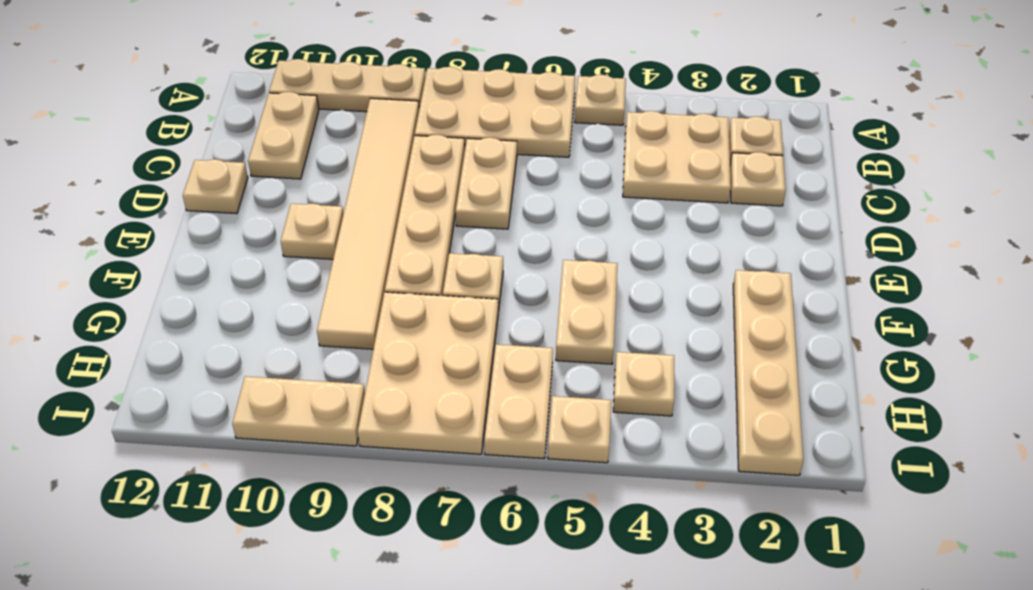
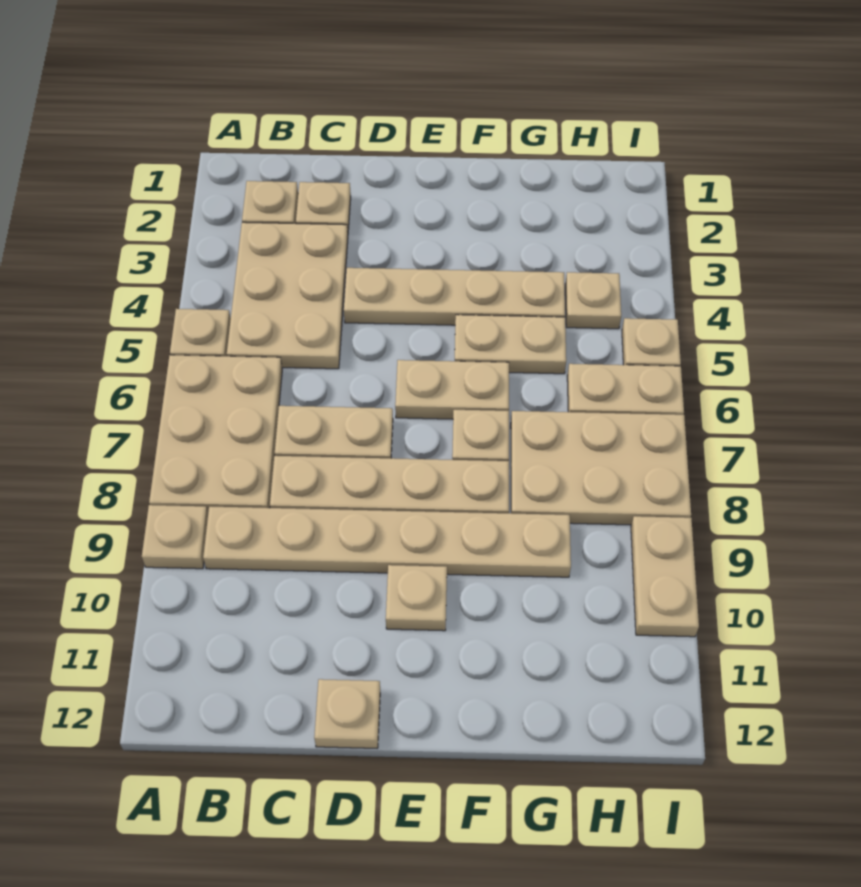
tan plate A9:A11 level 1 -> tan plate A9 level 1
tan plate B3:C4 level 1 -> tan plate B3:C5 level 1
tan tile B9:G9 level 1 -> tan plate B9:G9 level 1
tan plate B11:C11 level 1 -> tan plate E6:F6 level 1
tan plate F2:I2 level 1 -> tan plate D4:G4 level 1

